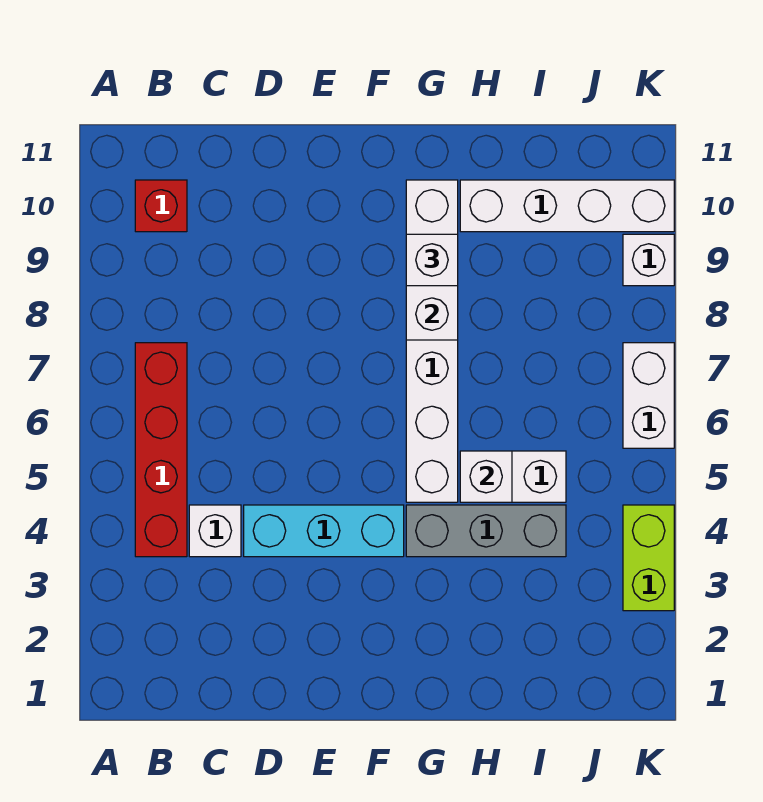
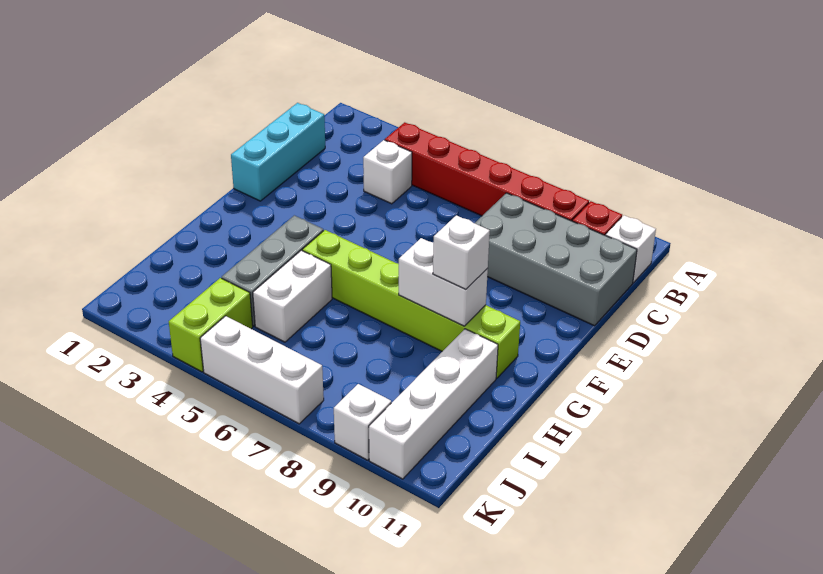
red brick B4:B7 level 1 -> red brick B4:B9 level 1
none -> grey brick C8:D11 level 1
cyan brick D4:F4 level 1 -> cyan brick C1:E1 level 1
white brick G5:G10 level 1 -> lime brick G5:G10 level 1
white brick H5 level 2 -> white brick B11 level 1
lime brick K3:K4 level 1 -> lime brick J4:K4 level 1
white brick K6:K7 level 1 -> white brick K5:K7 level 1

